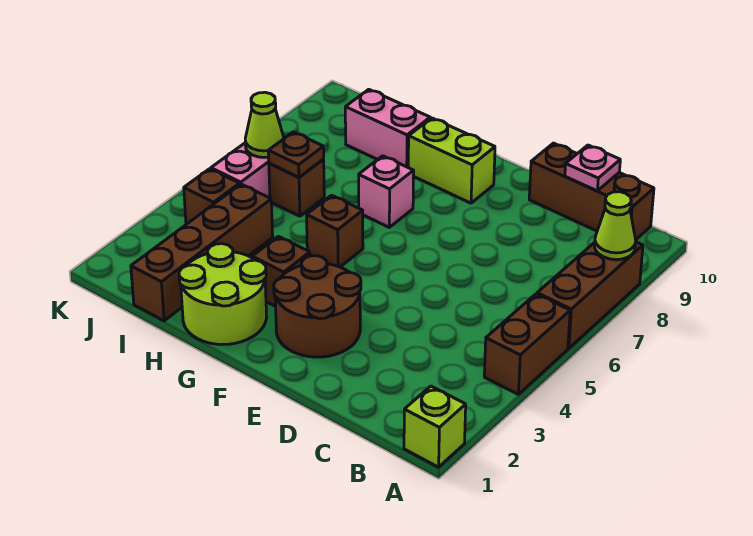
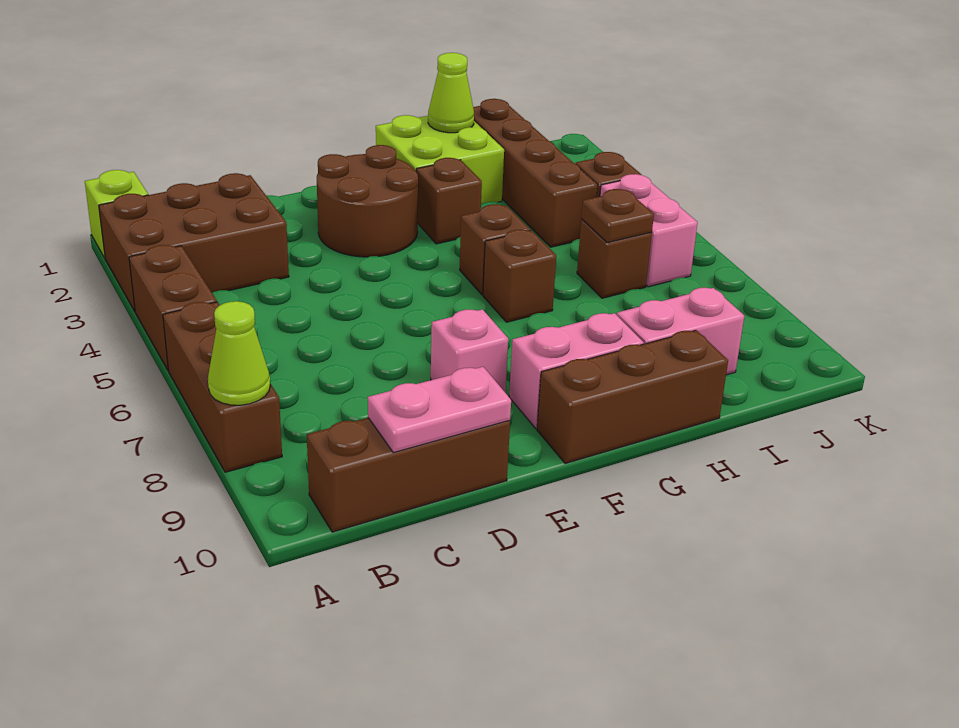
none -> brown brick A2:C3 level 1
pink plate C10 level 2 -> pink plate C10:D10 level 2
lime brick F9:G9 level 1 -> pink brick F9:G9 level 1
none -> brown brick F10:H10 level 1
lime round brick G1:H2 level 1 -> lime brick G1:H2 level 1
none -> brown brick G6 level 1
pink brick G7 level 1 -> pink brick E8 level 1
lime cone J6 level 2 -> lime cone H1 level 2

